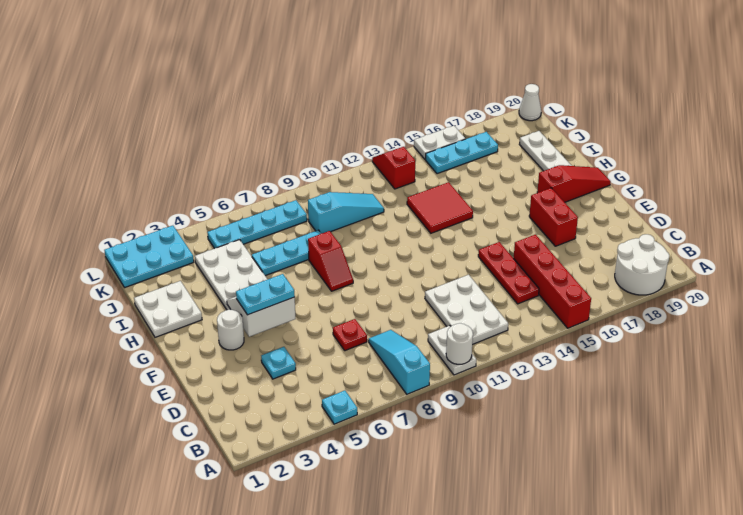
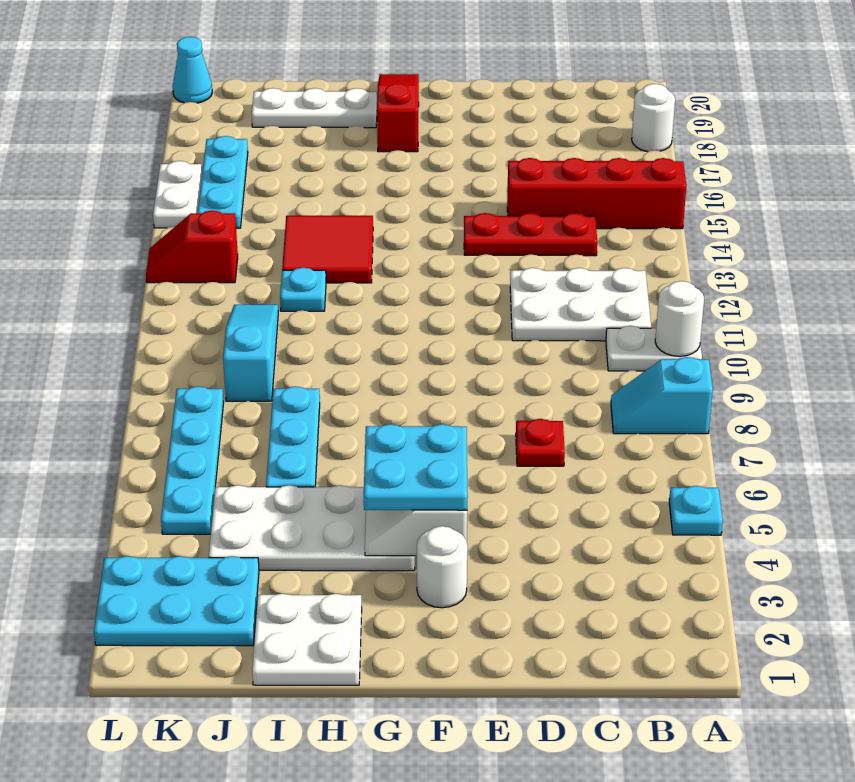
cyan slope A8:C8 level 1 top A -> cyan slope A8:B8 level 1 top A
white round brick A18:B19 level 1 -> white round brick A18 level 1
cyan plate D4 level 1 -> cyan plate I12 level 1
red brick E17:F17 level 1 -> none
cyan plate F4:F5 level 3 -> cyan plate F4:G5 level 3
red slope G8:H8 level 1 top H -> none
cyan plate K1:L3 level 1 -> cyan plate J2:L3 level 1
white cone L20 level 1 -> cyan cone L20 level 1

